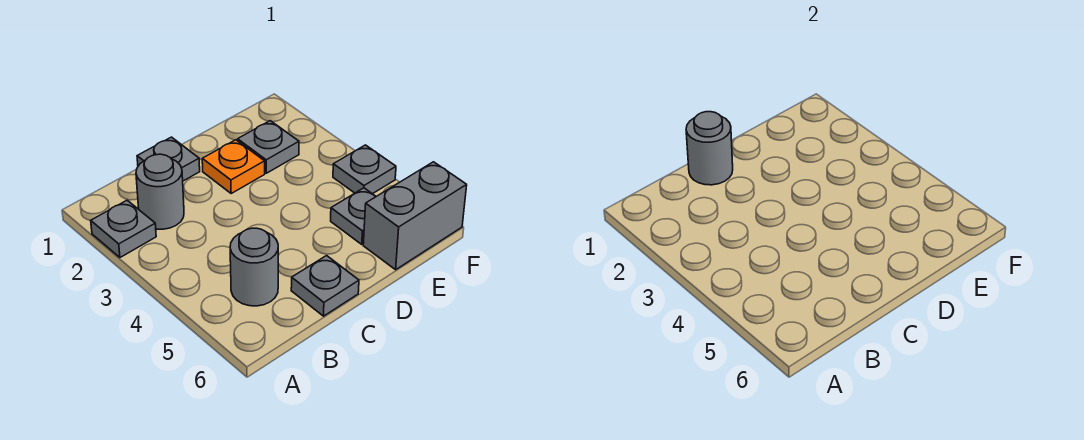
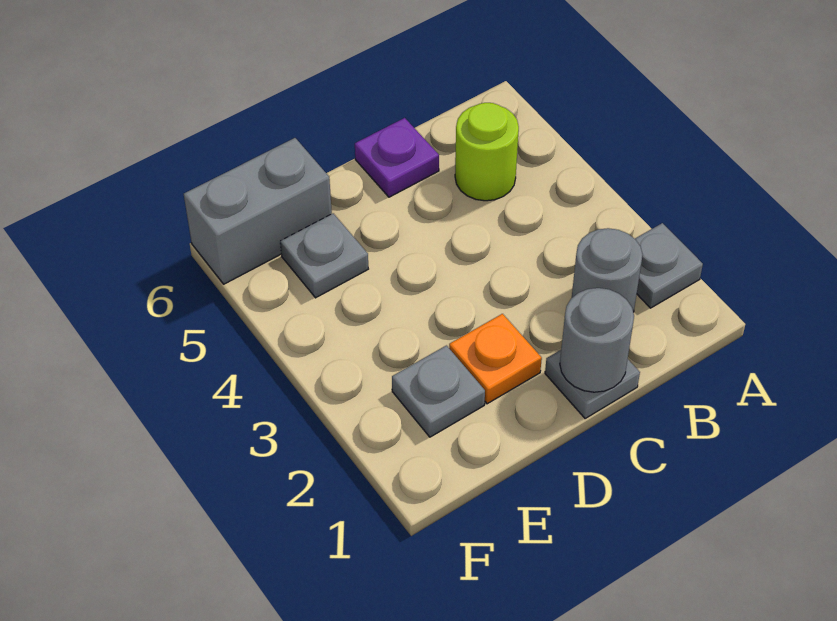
grey round brick B5 level 1 -> lime round brick B5 level 1
grey plate C6 level 1 -> purple plate C6 level 1
grey plate F4 level 1 -> none

